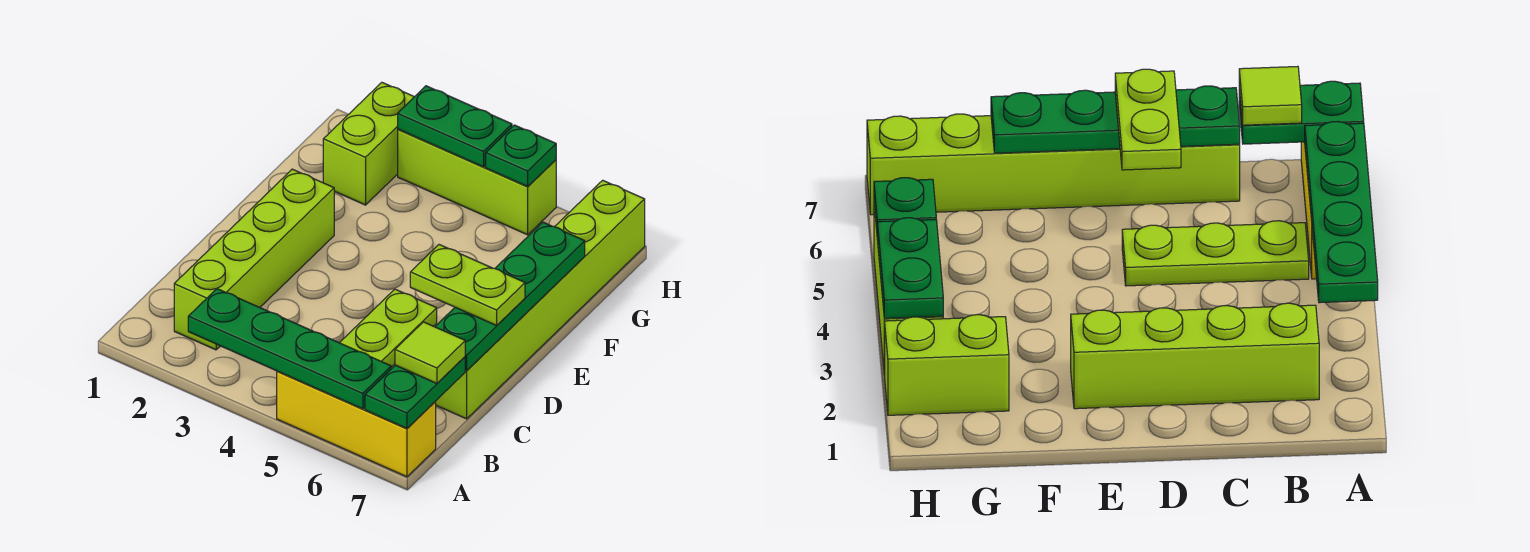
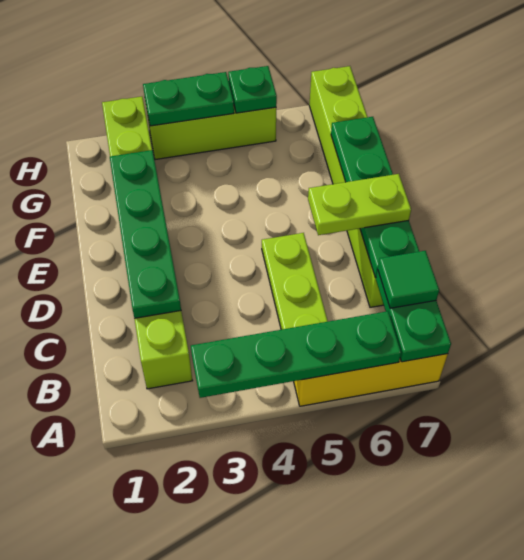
lime tile B7 level 3 -> green tile B7 level 3
none -> green plate C2:F2 level 2

